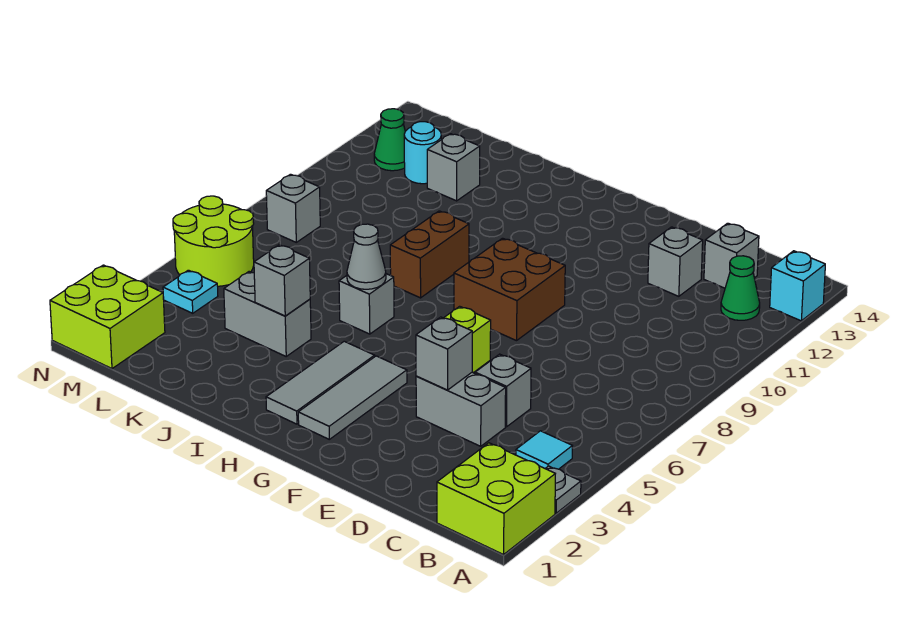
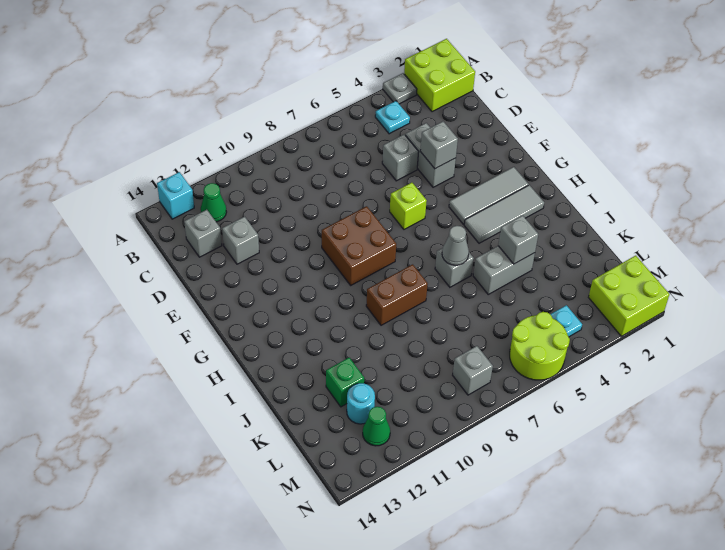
cyan tile B4 level 1 -> cyan plate B4 level 1
grey brick J4:K4 level 1 -> grey brick J4:J5 level 1
grey brick K12 level 1 -> green brick K12 level 1

